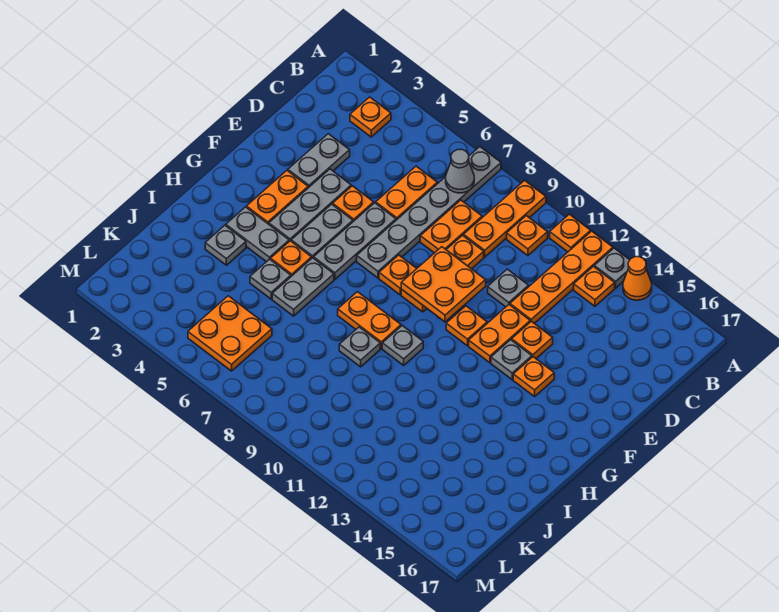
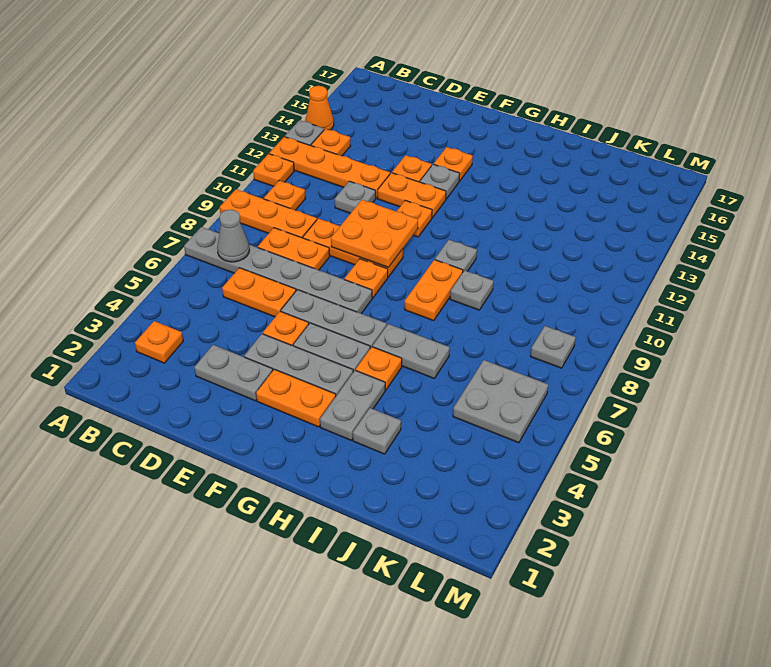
grey plate I5 level 1 -> grey plate L8 level 1
orange plate K5:L6 level 1 -> grey plate K5:L6 level 1

